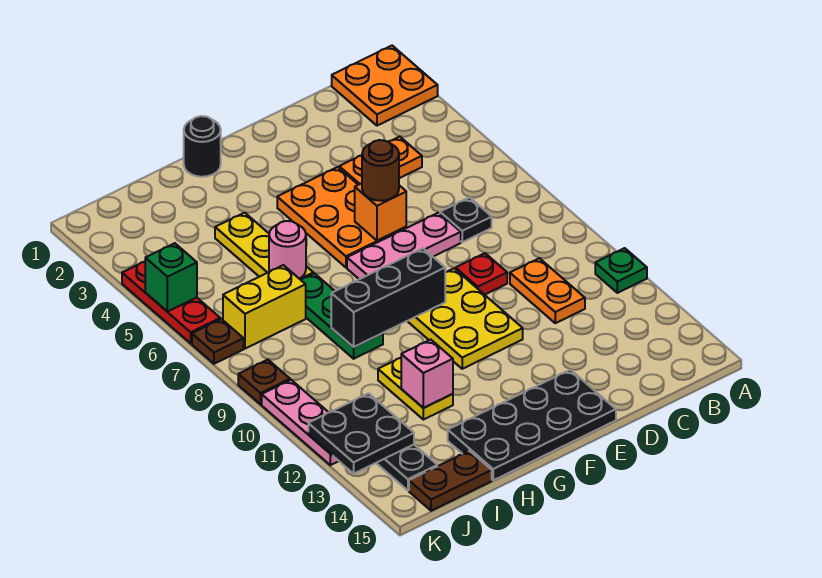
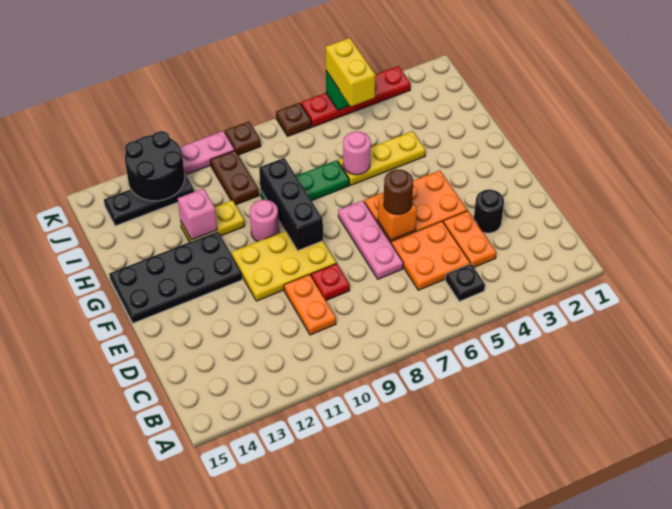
orange plate A1:B2 level 1 -> orange plate C5:D6 level 1
green plate A11 level 1 -> none
black plate C7 level 1 -> black plate B5 level 1
orange plate C10:C11 level 1 -> orange plate C10:D10 level 1
black plate E14:H15 level 1 -> black plate F12:G15 level 1
black round brick G1 level 1 -> black round brick D3 level 1
none -> pink round brick G10 level 1
yellow brick I7:J7 level 1 -> yellow brick J5:K5 level 3
brown plate I15:J15 level 1 -> brown plate I10:J10 level 1
black plate J12:K13 level 2 -> black round brick J12:K13 level 2
red plate K4:K6 level 1 -> red plate K3:K6 level 1

